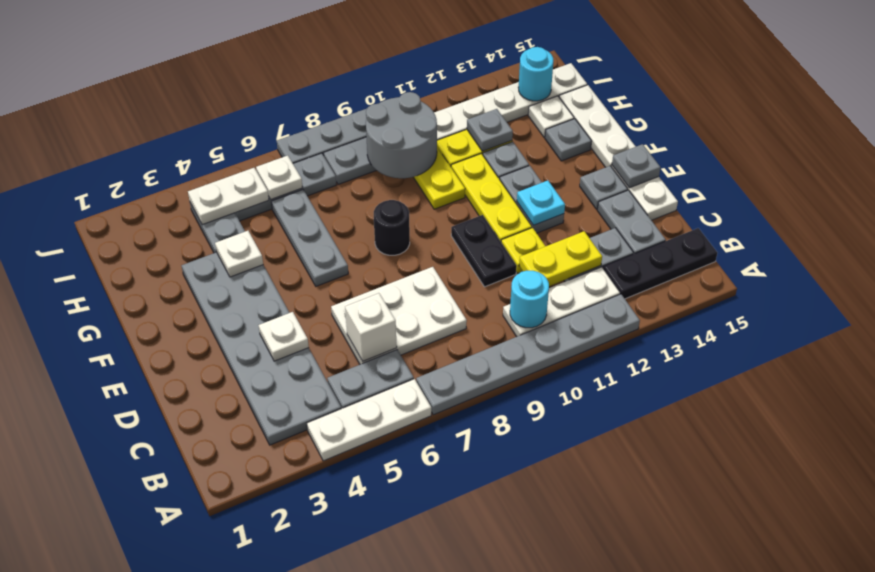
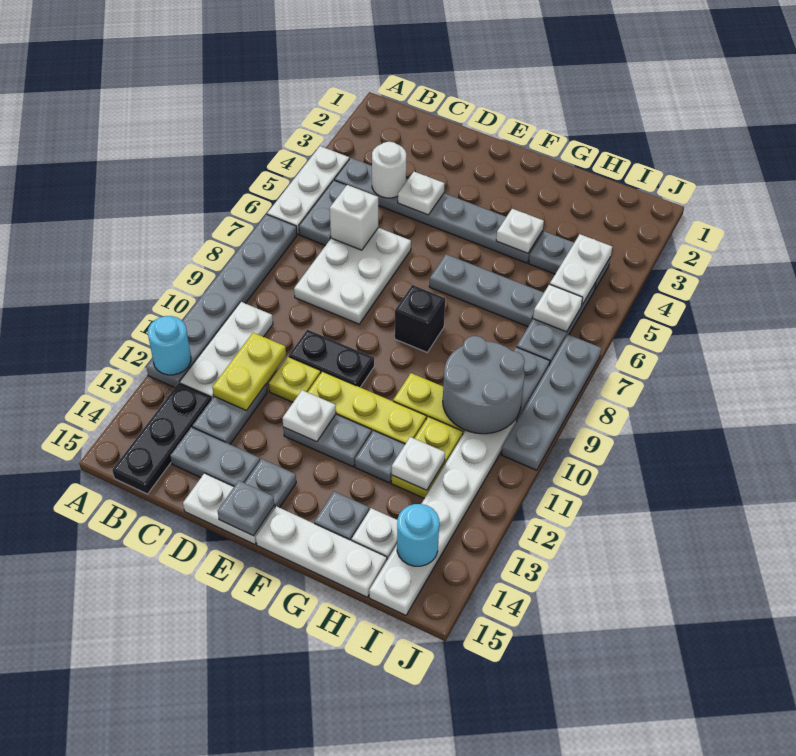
grey plate B3:G4 level 1 -> grey plate B4:G4 level 1
cyan round brick B10 level 2 -> cyan round brick A12 level 2
none -> white round brick C4 level 2
cyan plate E12 level 2 -> white plate E12 level 2
black round brick F8 level 1 -> black brick F8 level 1
grey plate H12 level 2 -> white plate H12 level 2

